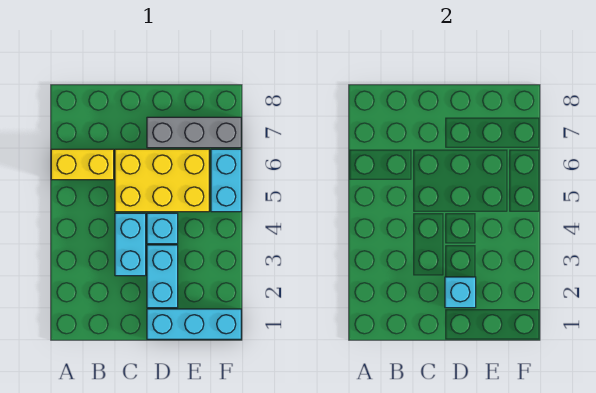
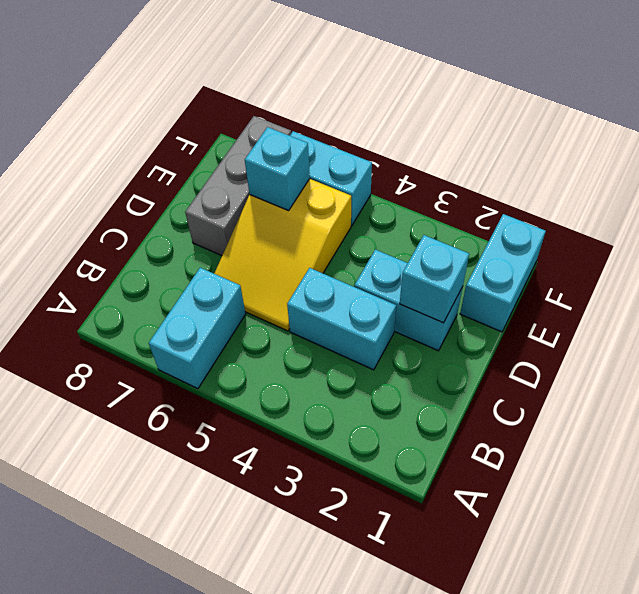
yellow brick A6:B6 level 1 -> cyan brick A6:B6 level 1
yellow brick C5:E6 level 1 -> yellow slope C5:E6 level 1 top E
cyan brick D1:F1 level 1 -> cyan brick E1:F1 level 1
cyan brick D4 level 1 -> cyan brick E6 level 2

